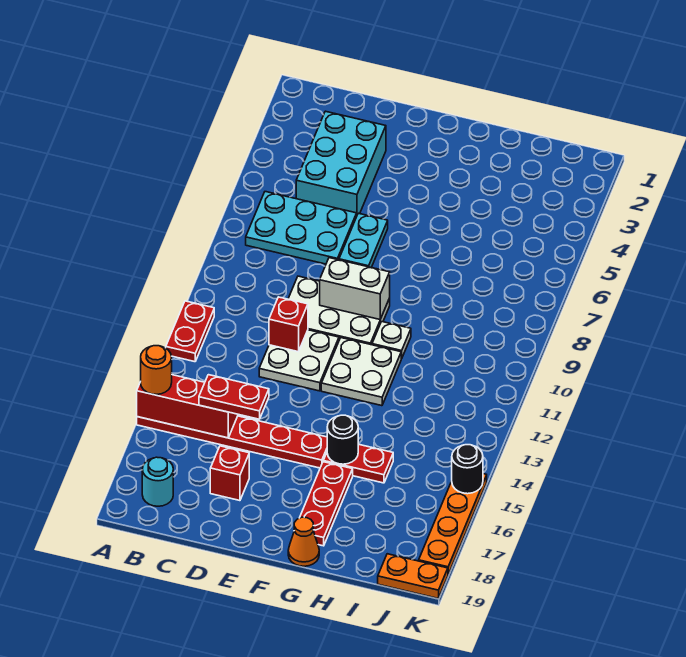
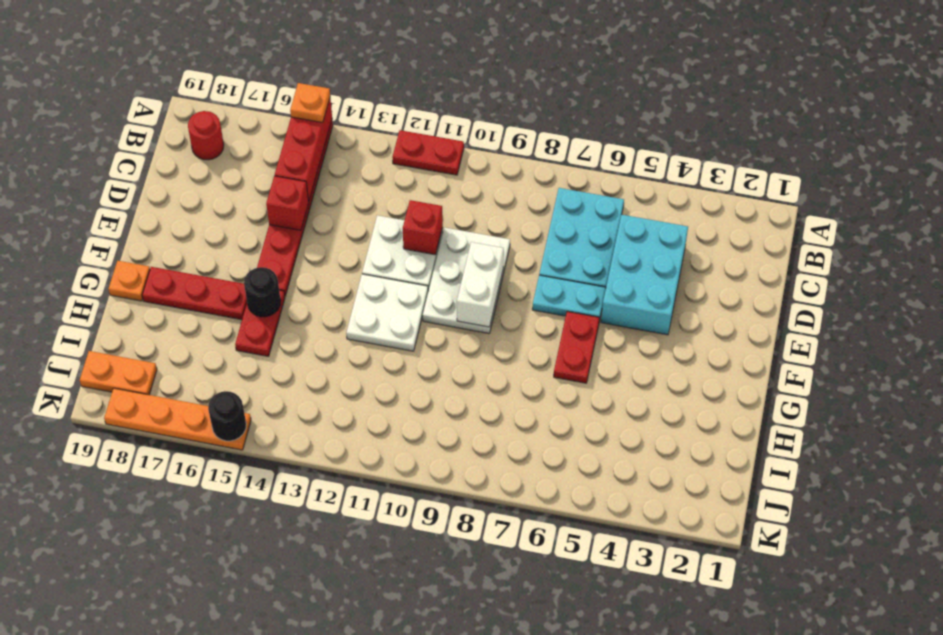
orange round brick A15 level 3 -> orange plate A15 level 3
cyan round brick B18 level 1 -> red round brick B18 level 1
cyan brick C3:D5 level 1 -> cyan brick C4:E5 level 1
red plate C15:D15 level 3 -> red plate F6:G6 level 1
red brick D17 level 1 -> red brick D15 level 2
white plate G10 level 1 -> none
orange cone G19 level 1 -> orange plate G19 level 1
orange plate J19:K19 level 1 -> orange plate J18:J19 level 1

